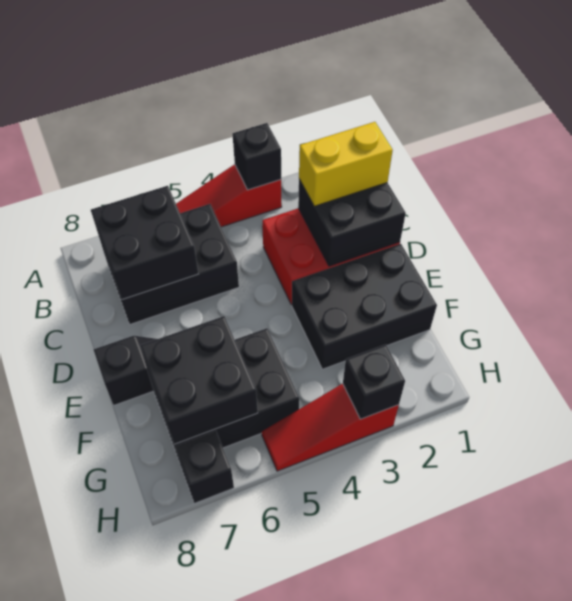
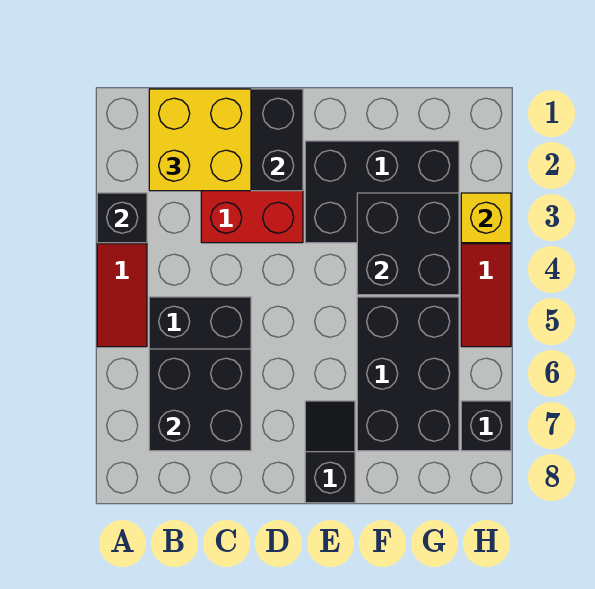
yellow brick C1:C2 level 3 -> yellow brick B1:C2 level 3
black brick E1:F3 level 1 -> black brick E2:G3 level 1
black brick F6:G7 level 2 -> black brick F3:G4 level 2
black brick H3 level 2 -> yellow brick H3 level 2

